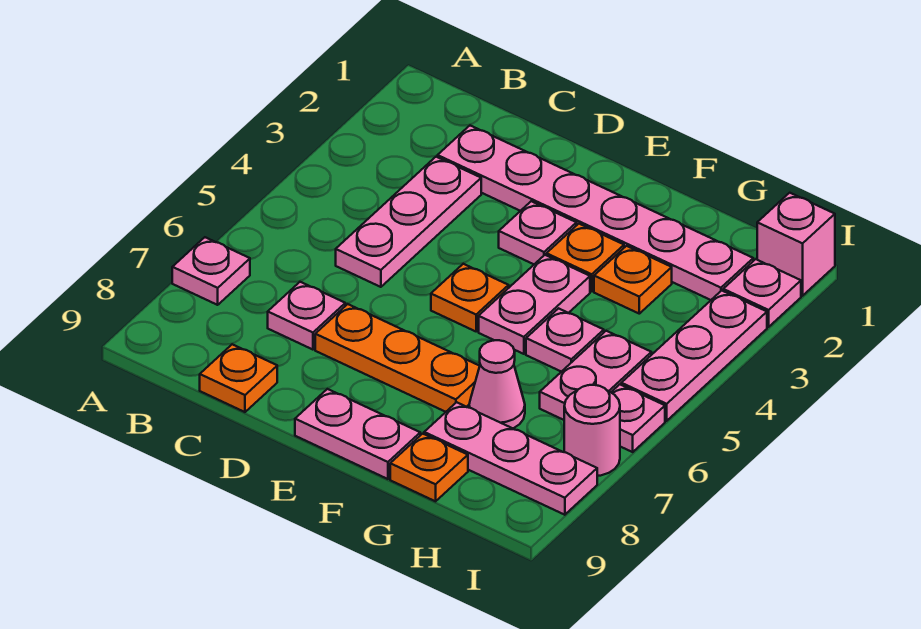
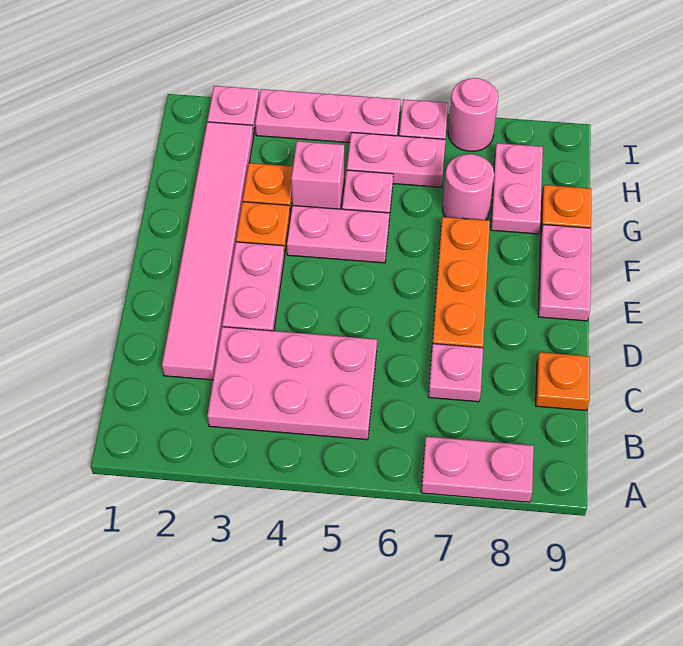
pink plate A7 level 1 -> pink plate A7:A8 level 1
pink plate C2:H2 level 1 -> pink tile C2:H2 level 1
pink plate C3:C5 level 1 -> pink plate B3:C5 level 1
pink plate E3 level 1 -> pink plate D3:E3 level 1
orange plate E5 level 1 -> none
pink cone G7 level 1 -> pink round brick G7 level 1
pink plate G8:I8 level 1 -> pink plate G8:H8 level 1
pink brick I1 level 1 -> pink brick G4 level 1

